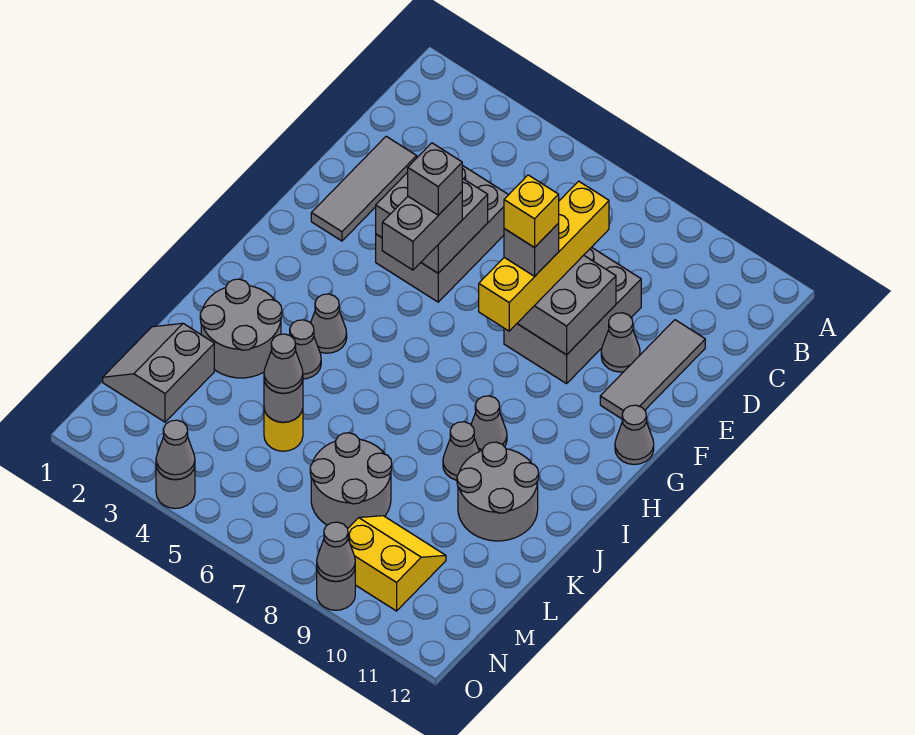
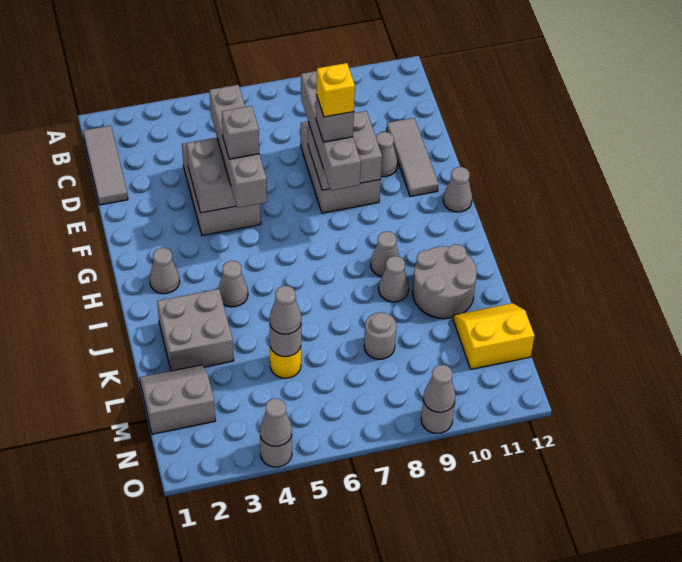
grey tile D2:F2 level 1 -> grey tile B1:D1 level 1
yellow brick D8:G8 level 3 -> grey brick D8:G8 level 3
grey brick F5:G5 level 3 -> grey brick D5:G5 level 3
grey round brick J2:K3 level 1 -> grey brick J2:K3 level 1
grey cone J4 level 1 -> grey cone H2 level 1
grey slope L1:M2 level 1 top 2 -> grey slope L1:M2 level 1 top M
grey round brick L7:M8 level 1 -> grey round brick L8 level 1
yellow slope M9:N10 level 1 top N -> yellow slope L11:M12 level 1 top M

